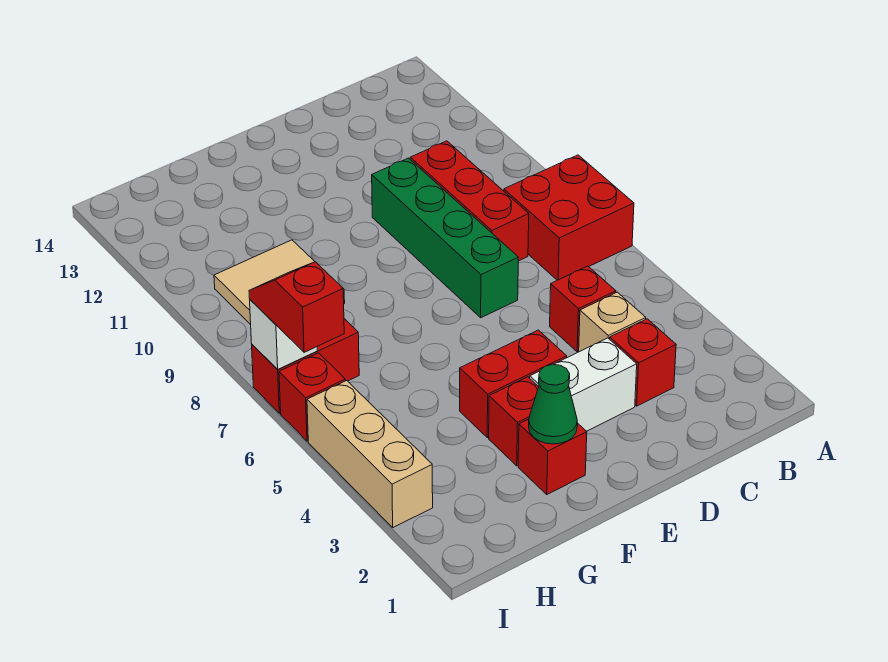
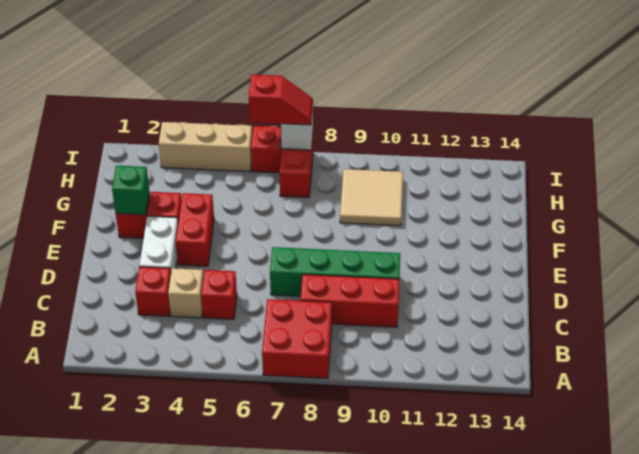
green cone F2 level 2 -> green brick F2 level 2

